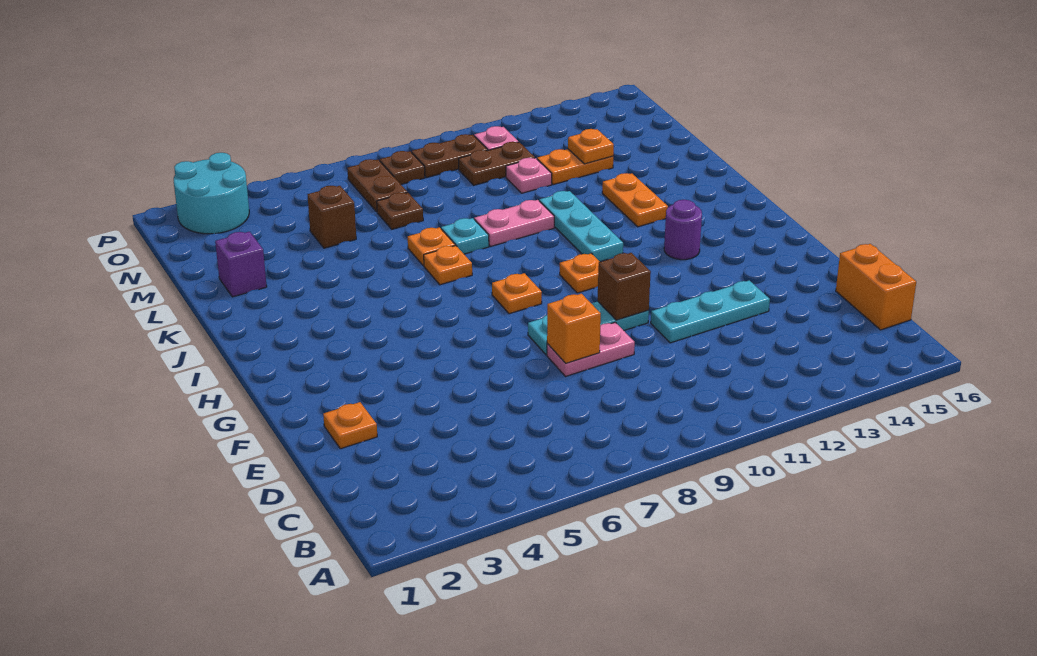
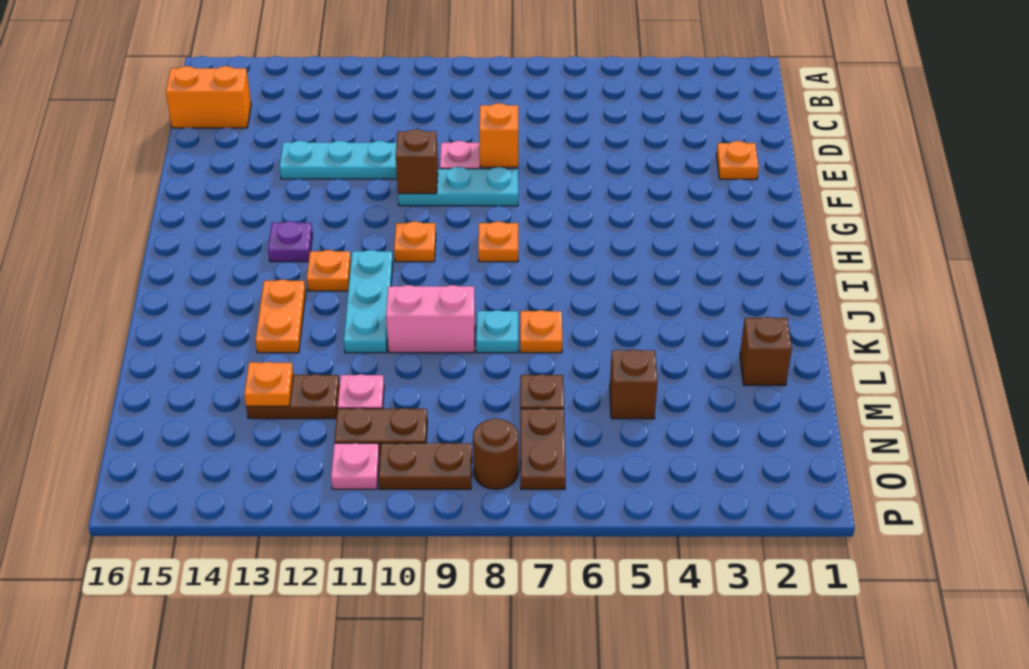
orange brick C16:D16 level 1 -> orange brick C15:C16 level 1
purple round brick H13 level 1 -> purple plate H13 level 1
orange plate J7 level 1 -> orange plate I12 level 1
pink plate K9:K10 level 1 -> pink brick K9:K10 level 1
purple brick L2 level 1 -> brown brick L2 level 1
orange plate M12:M13 level 1 -> brown plate M12:M13 level 1
cyan round brick O2:P3 level 1 -> none
brown plate O8 level 1 -> brown round brick O8 level 1

